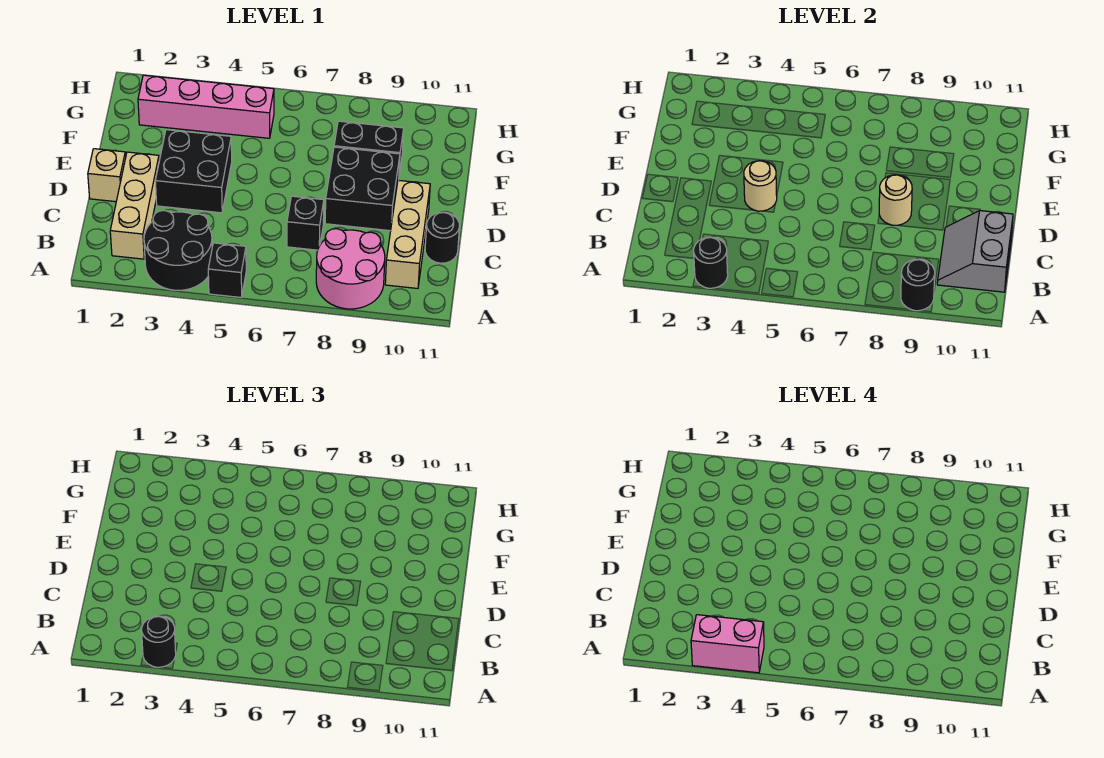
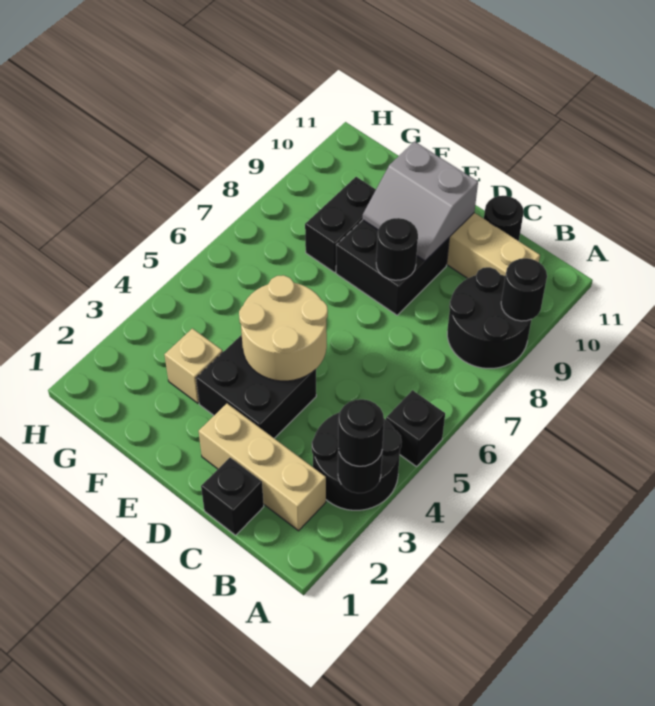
pink brick A3:A4 level 4 -> none
pink round brick A8:B9 level 1 -> black round brick A8:B9 level 1
grey slope B10:C11 level 2 top 11 -> grey slope D9:E10 level 2 top 10
black brick C7 level 1 -> black brick C1 level 1
tan brick D1 level 1 -> tan brick F3 level 1
tan round brick D4 level 2 -> tan round brick D4:E5 level 2
tan round brick D8 level 2 -> black round brick D8 level 2
pink brick G2:G5 level 1 -> none

